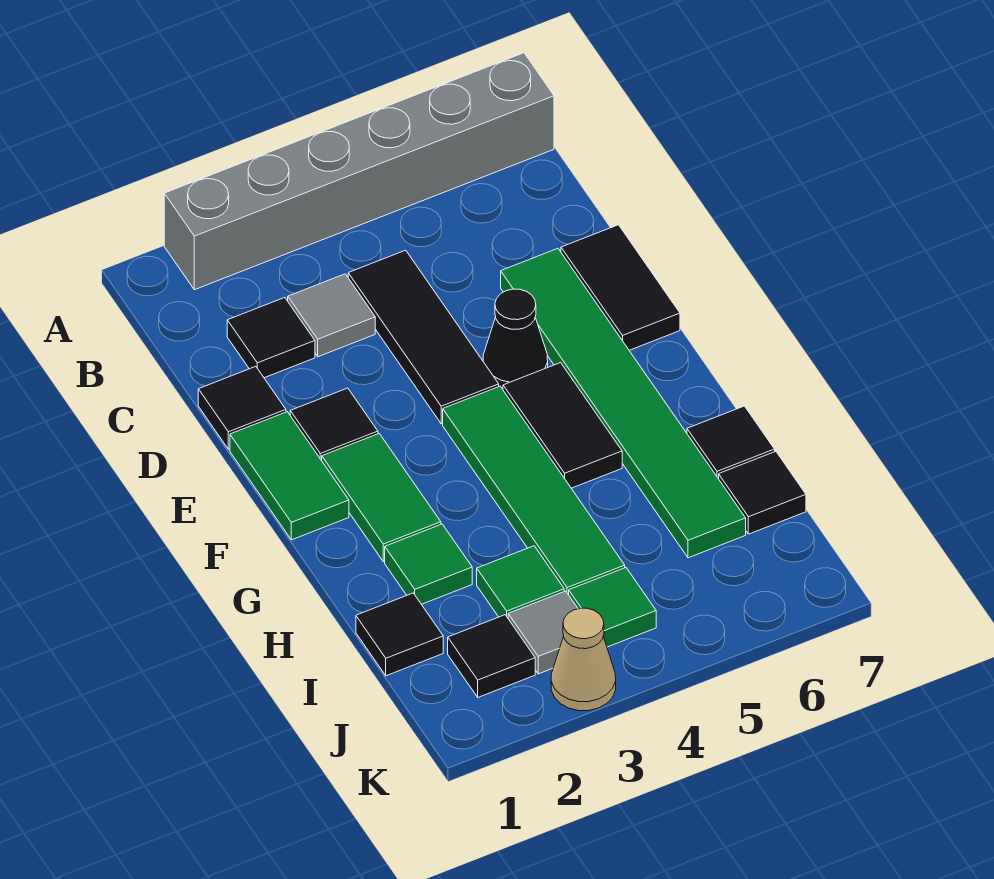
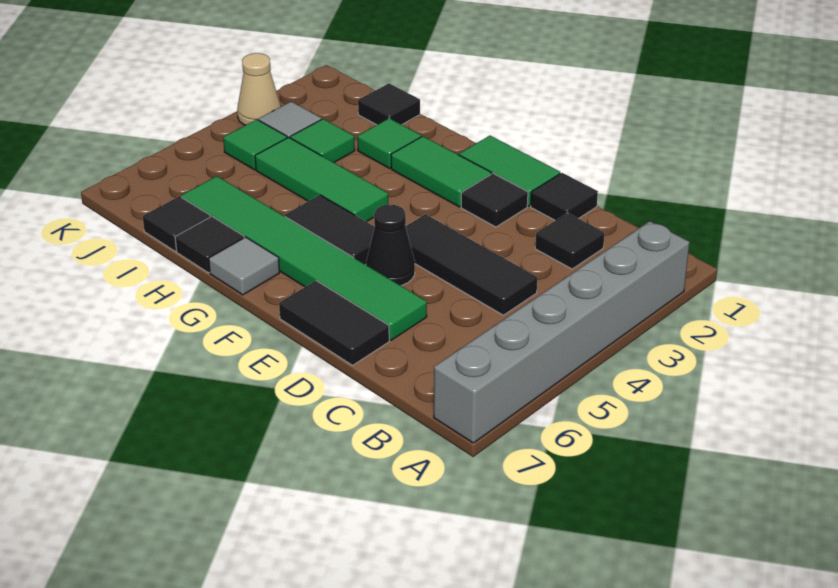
grey tile C3 level 1 -> grey tile G7 level 1
green tile F4:I4 level 1 -> green tile G4:I4 level 1
black tile J2 level 1 -> none

